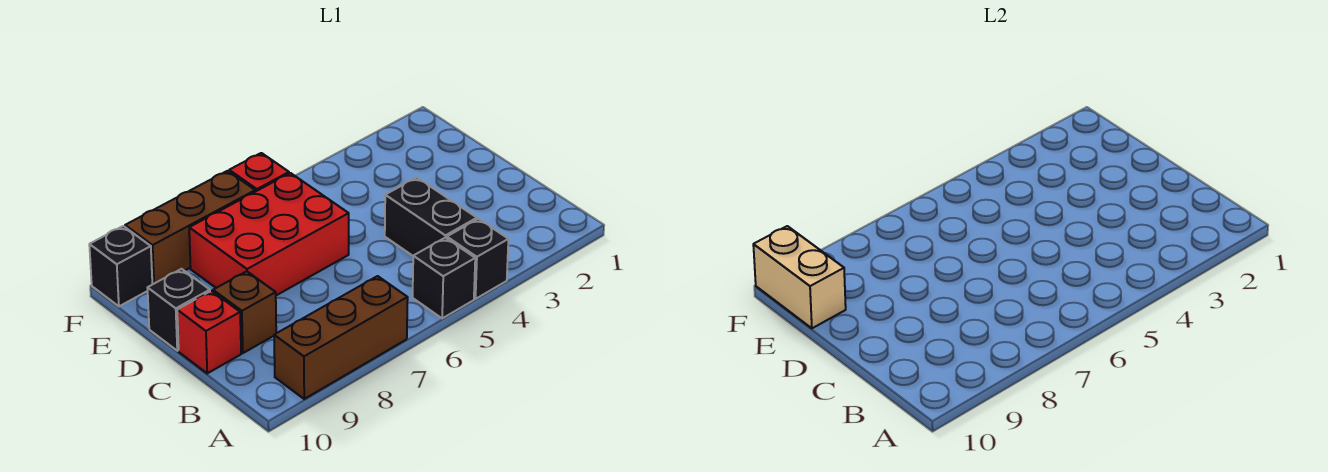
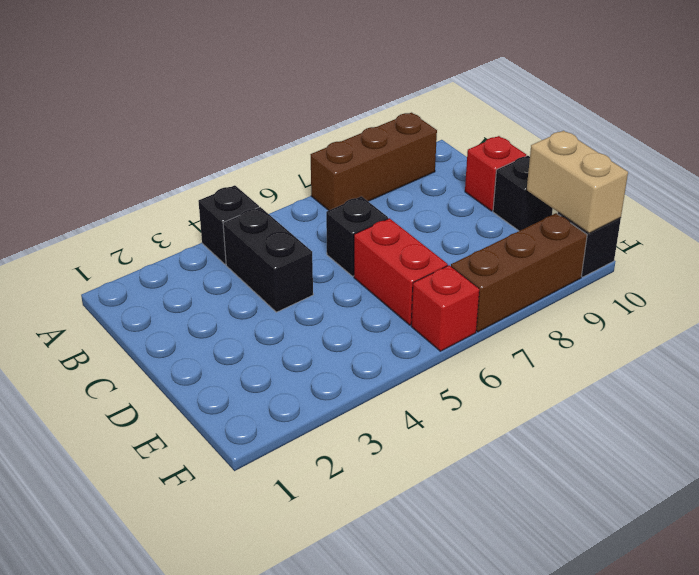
black brick A5 level 1 -> black brick C6 level 1
brown brick C9 level 1 -> none
red brick D6:E8 level 1 -> red brick D6:E6 level 1

